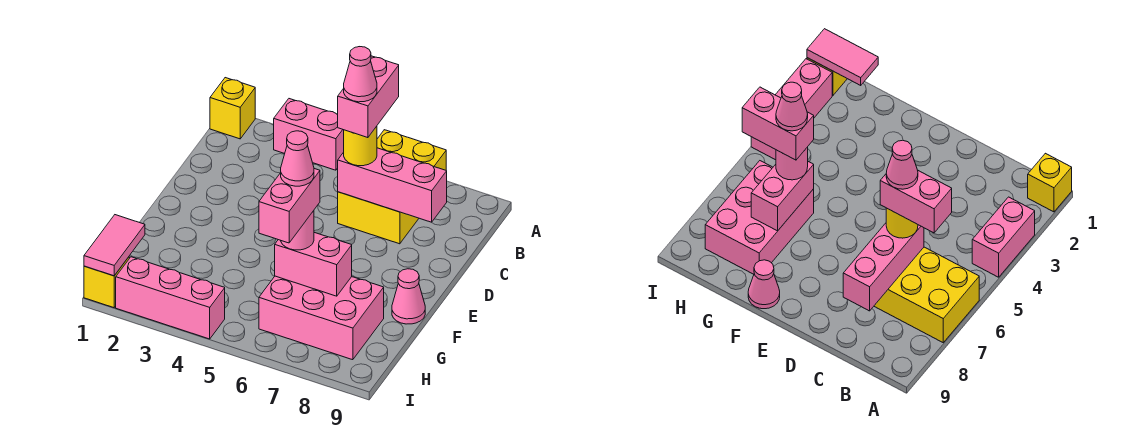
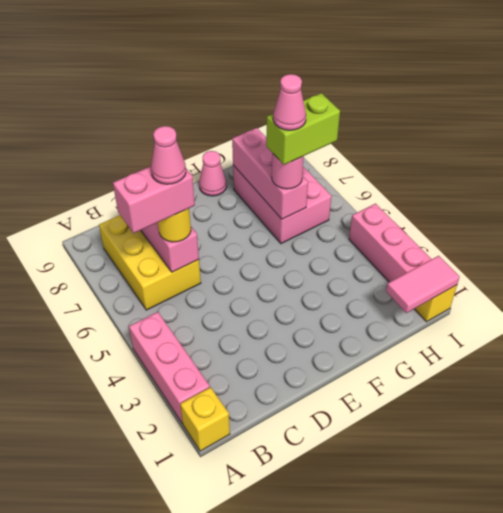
pink brick A3:A4 level 1 -> pink brick A2:A4 level 1
yellow brick A6:C7 level 1 -> yellow brick B6:C8 level 1
pink brick G6:G7 level 2 -> pink brick G6:G8 level 2
pink brick G6:H6 level 4 -> lime brick G6:H6 level 4

